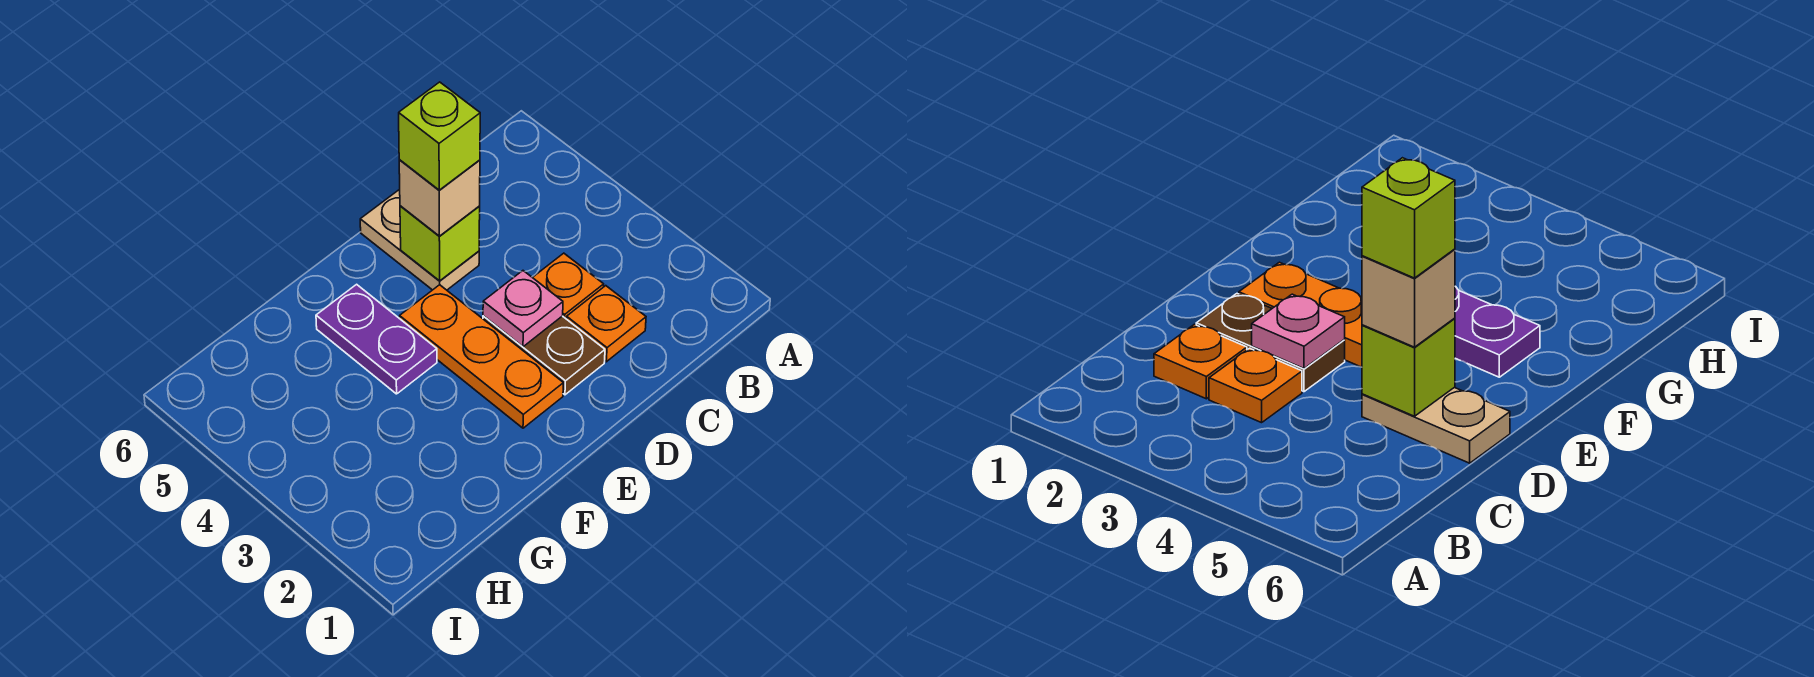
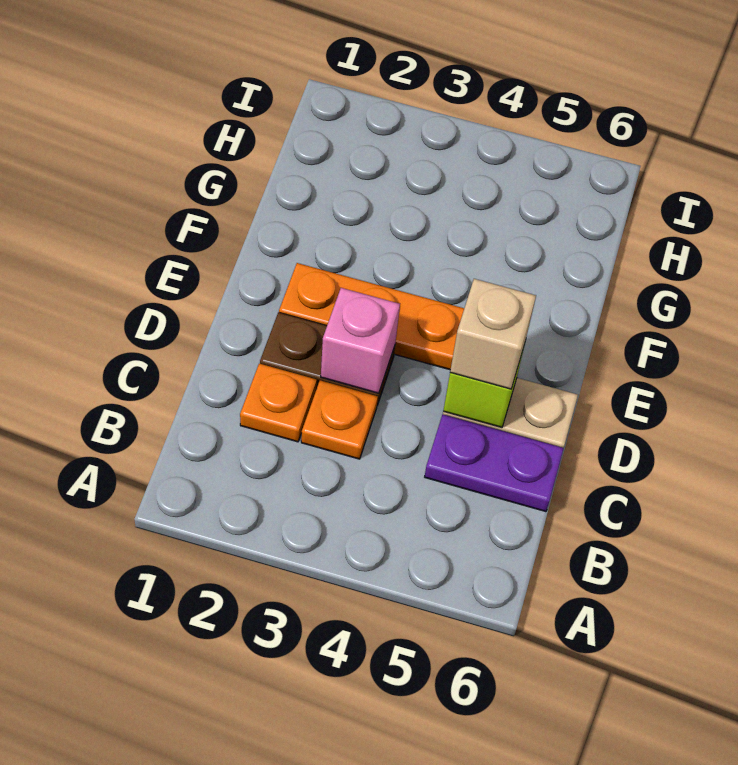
pink plate D3 level 2 -> pink brick D3 level 2
lime brick D5 level 4 -> none
purple plate F4:F5 level 1 -> purple plate C5:C6 level 1

